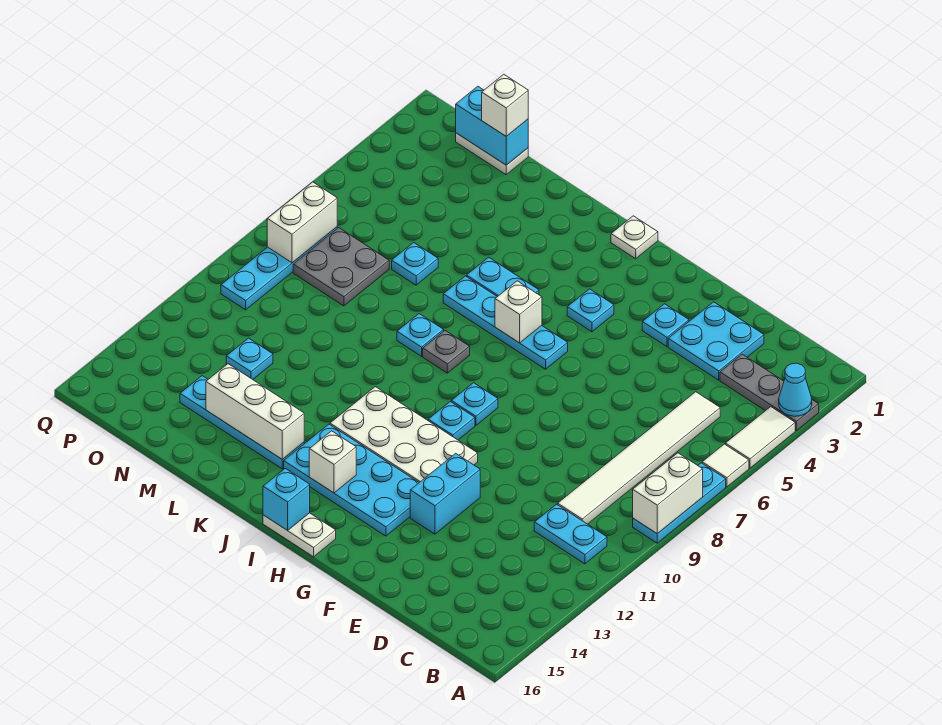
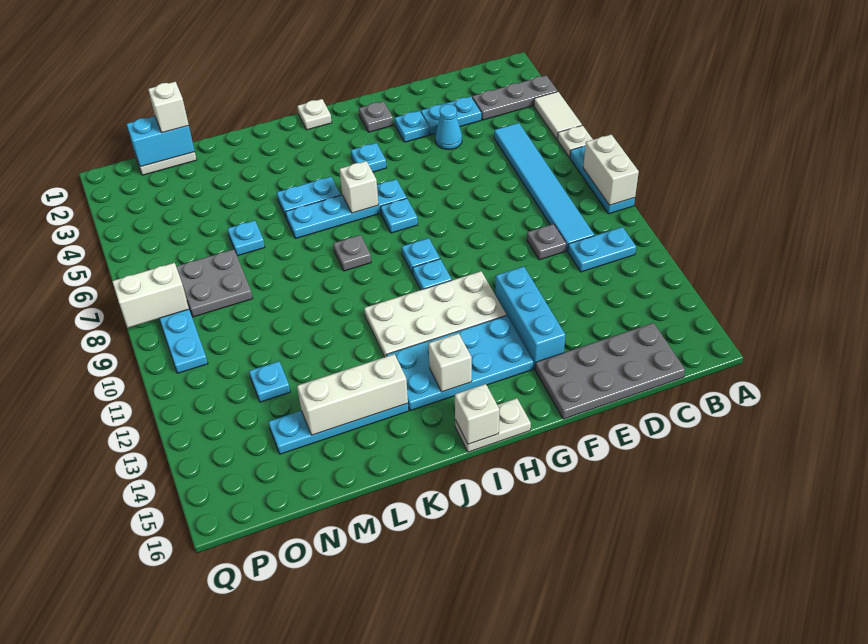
cyan cone A3 level 2 -> cyan cone E4 level 1
white tile A6 level 1 -> white plate A6 level 1
white tile C5:C10 level 1 -> cyan tile C5:C10 level 1
none -> grey plate C15:F16 level 1
cyan plate D2:E3 level 1 -> cyan plate D3:E3 level 1
none -> grey plate D10 level 1
cyan brick F12:F13 level 1 -> cyan brick F12:F14 level 1
none -> grey plate G2 level 1
cyan brick I16 level 2 -> white brick I16 level 2
cyan plate K8 level 1 -> cyan plate H7 level 1
white brick P7:P8 level 2 -> white brick P8:Q8 level 2

